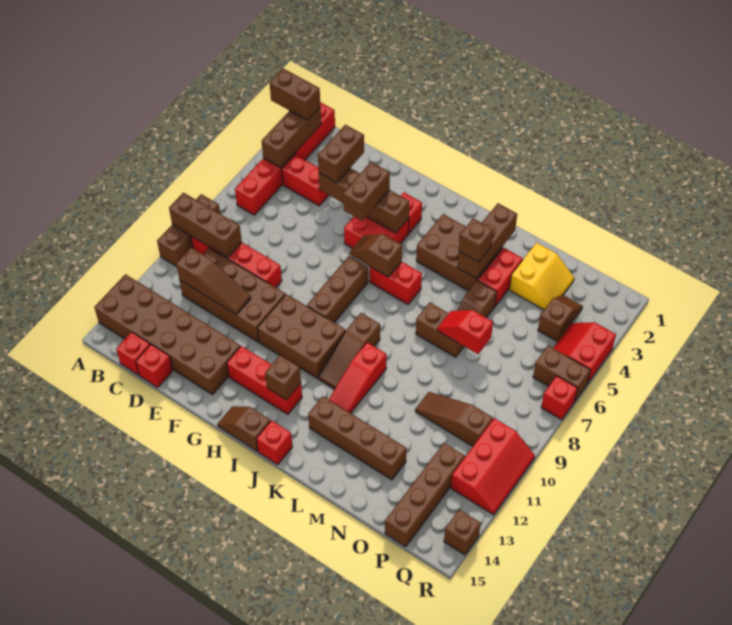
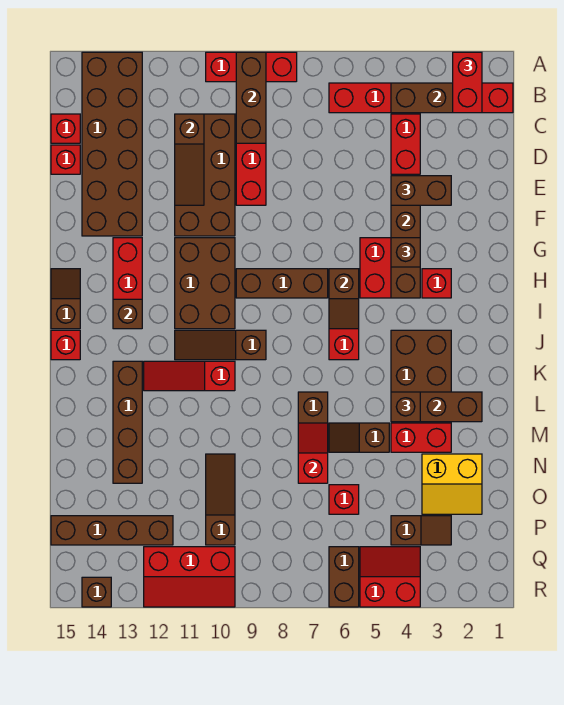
brown brick A2:B2 level 3 -> red brick A2:B2 level 3
brown brick A8:A10 level 1 -> red brick A8:A10 level 1
brown brick G4:G5 level 3 -> brown brick G4 level 3
brown slope H6:I6 level 2 top I -> brown slope H6:I6 level 2 top H
red brick R7 level 1 -> red brick O6 level 1

